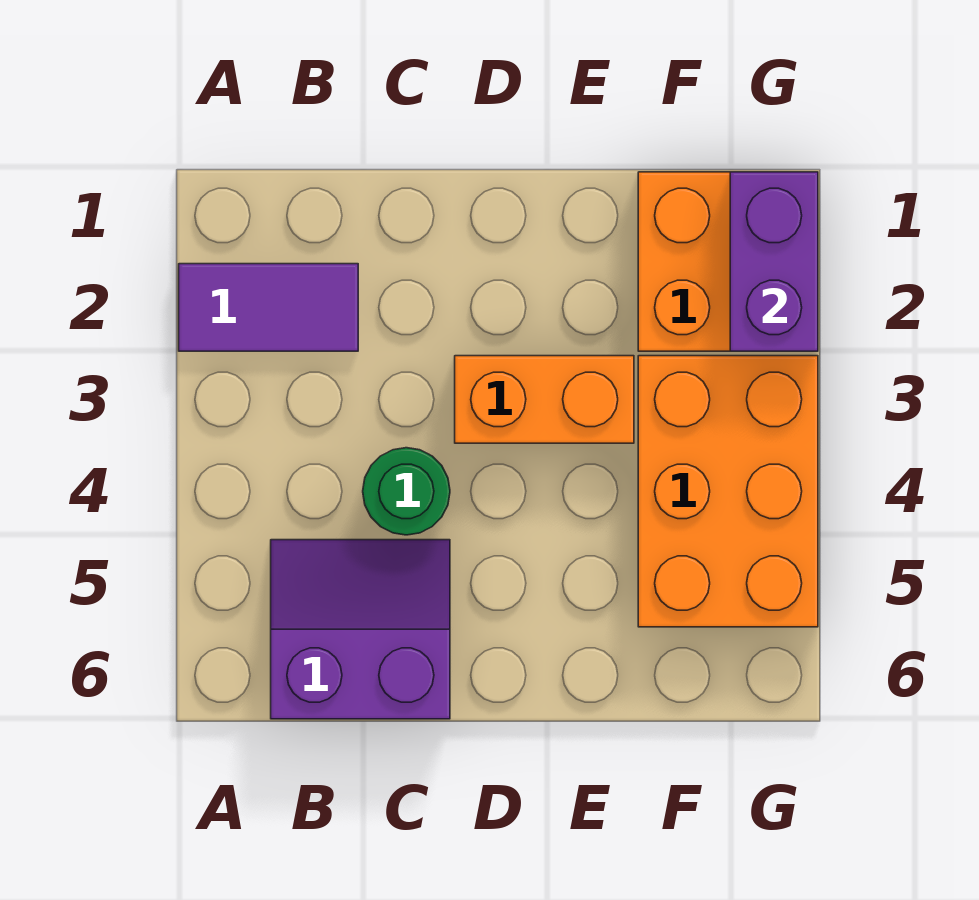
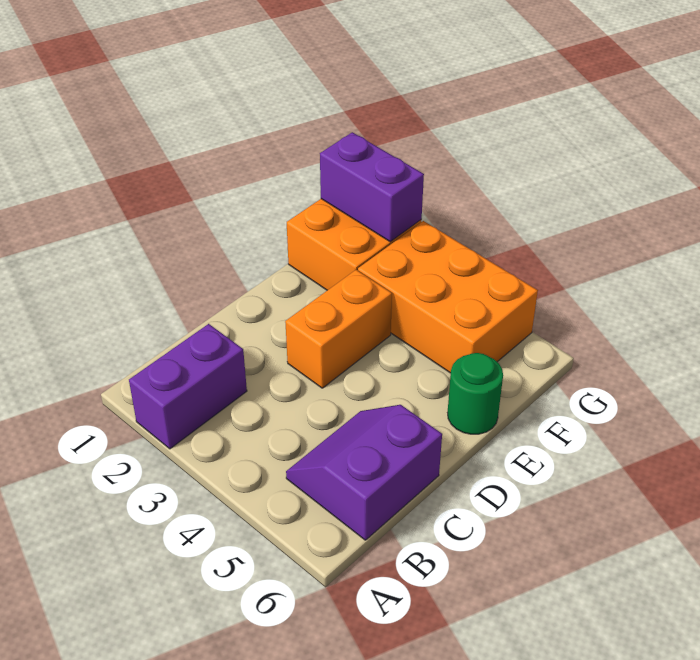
purple tile A2:B2 level 1 -> purple brick A2:B2 level 1
green round brick C4 level 1 -> green round brick E6 level 1

